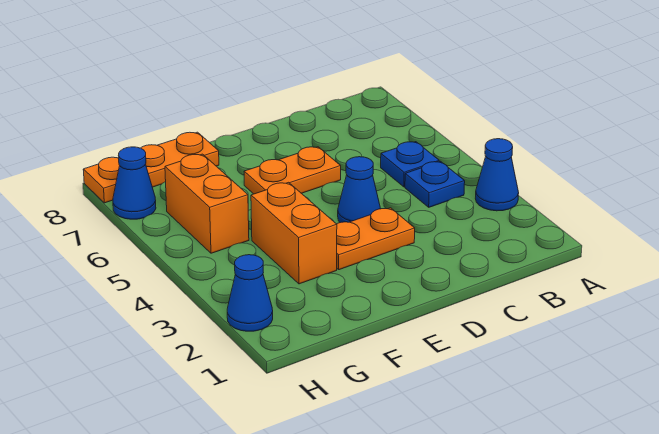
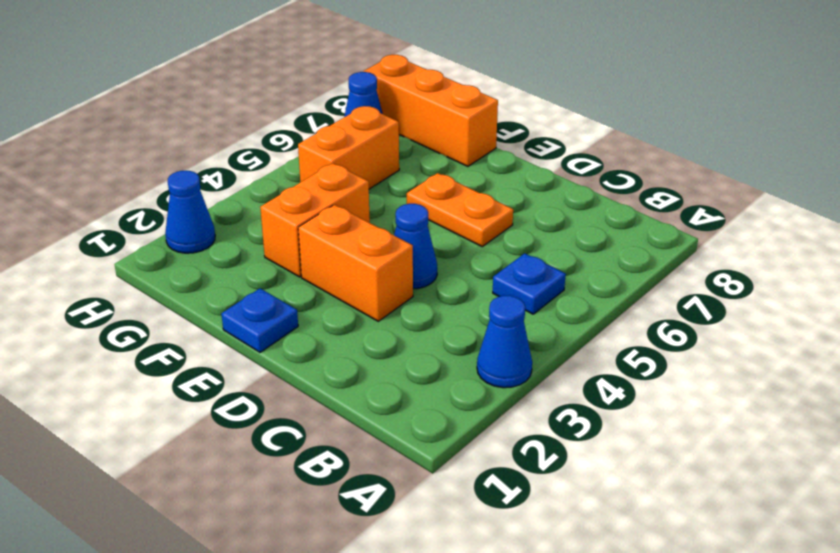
blue plate B4 level 1 -> blue plate E1 level 1
orange plate D3:E3 level 1 -> orange brick D3:E3 level 1
orange plate F8:H8 level 1 -> orange brick F8:H8 level 1

